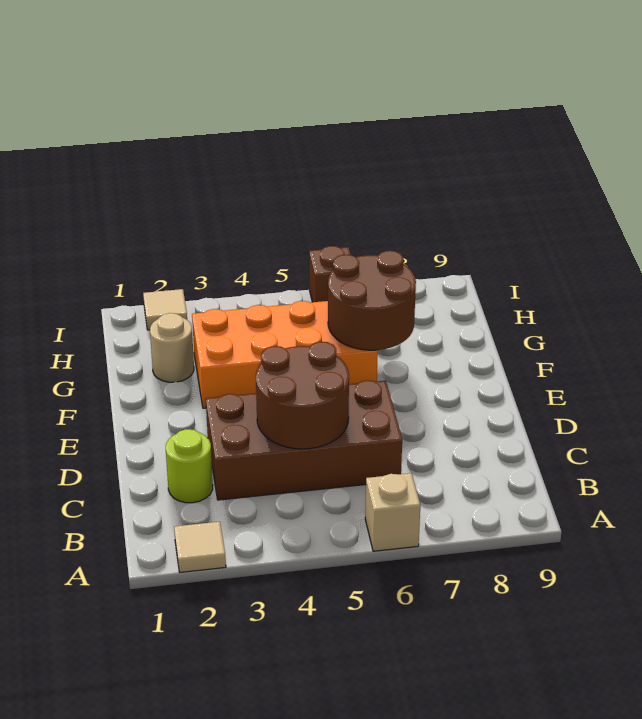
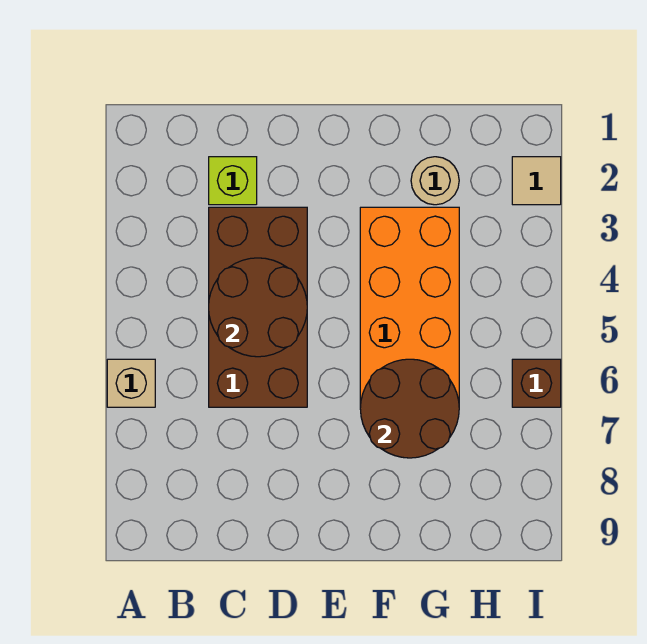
tan tile A2 level 1 -> none
lime round brick C2 level 1 -> lime brick C2 level 1

